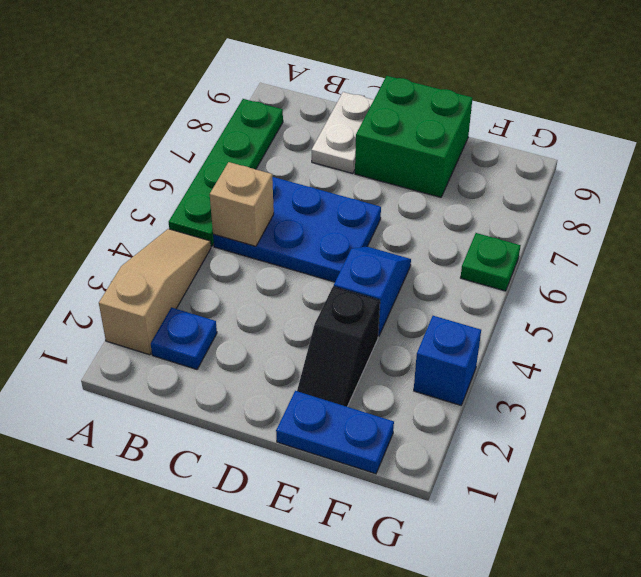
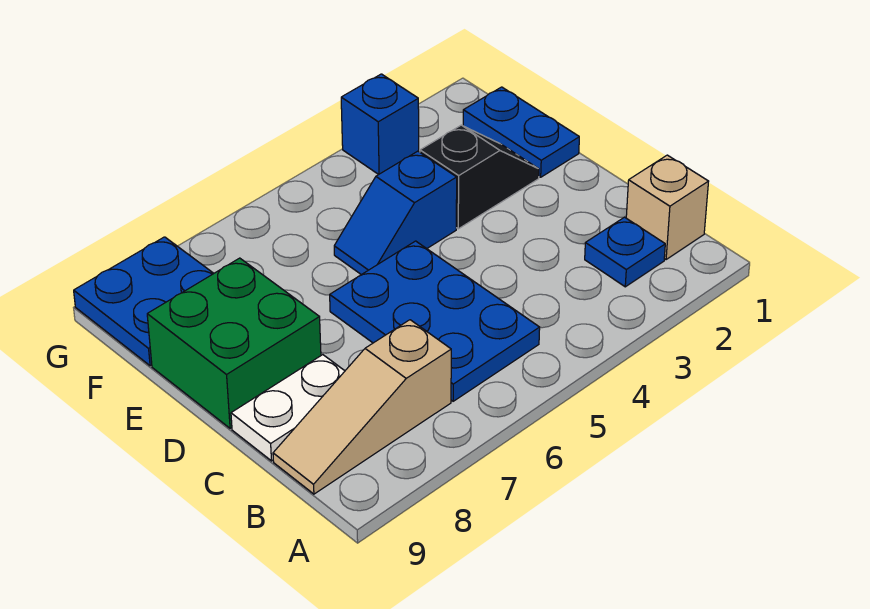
tan slope A2:A4 level 1 top 2 -> tan slope B7:B9 level 1 top 7
green plate A5:A8 level 1 -> none
tan brick B5 level 2 -> tan brick B1 level 1
none -> blue plate F8:G9 level 1
green plate G6 level 1 -> none

